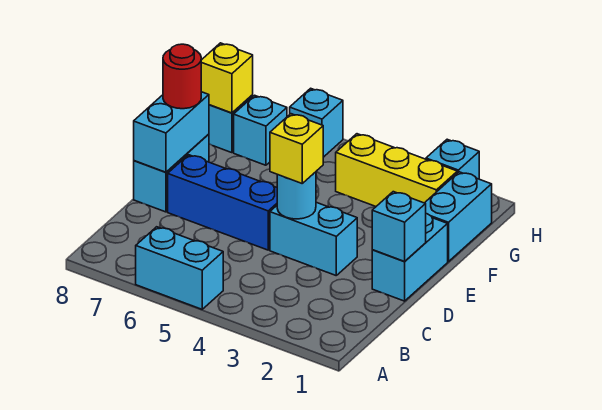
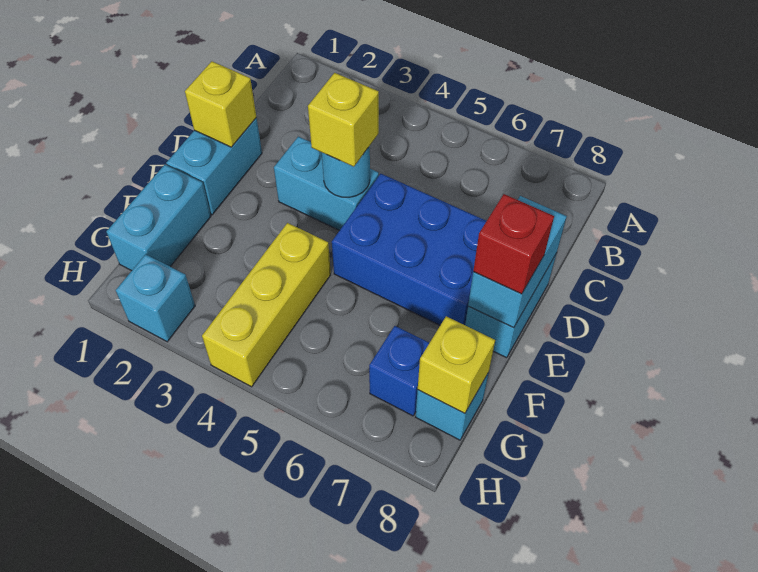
cyan brick A5:A6 level 1 -> none
cyan brick D1 level 2 -> yellow brick D1 level 2
blue brick D5:D7 level 1 -> blue brick D5:E7 level 1
red round brick E8 level 3 -> red brick E8 level 3
yellow brick G2:G4 level 1 -> yellow brick F4:H4 level 1
cyan brick G7 level 1 -> blue brick G7 level 1
cyan brick H6 level 1 -> none

